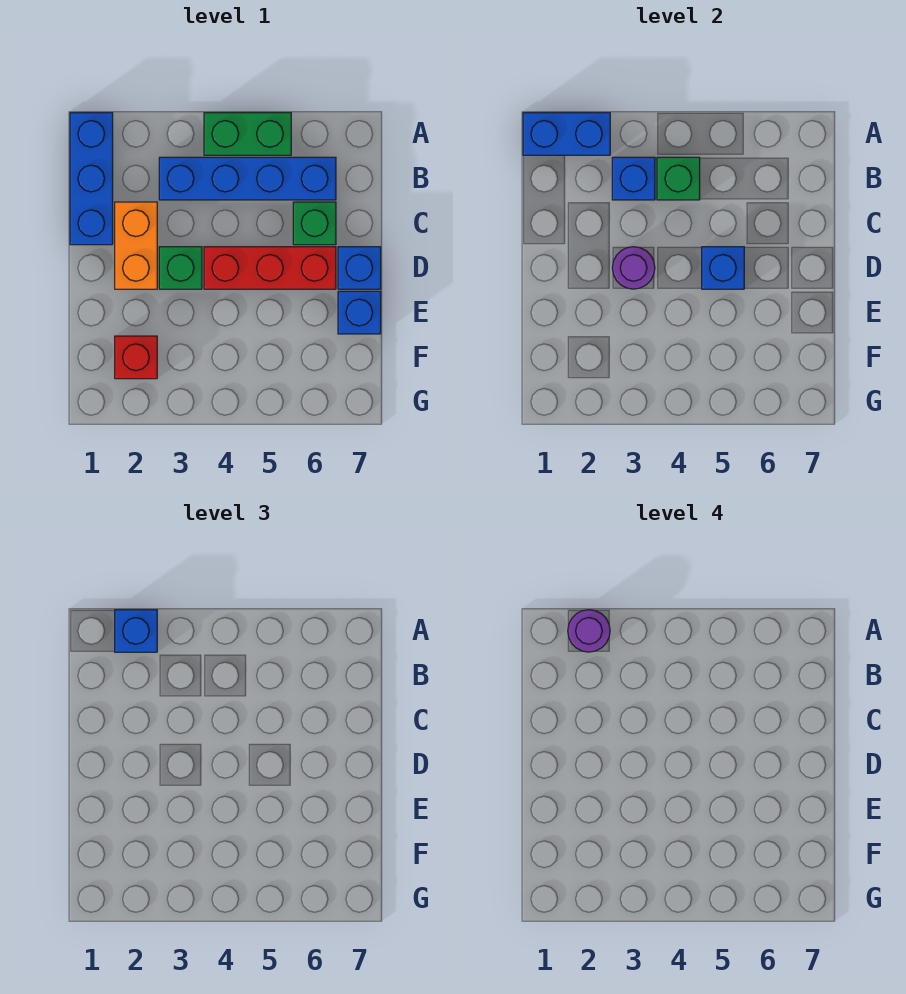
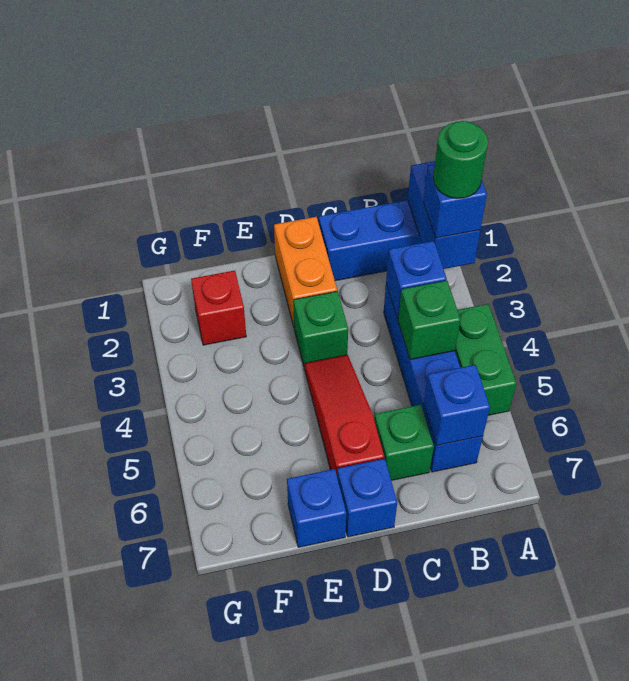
purple round brick A2 level 4 -> green round brick A2 level 4
orange brick C2:D2 level 1 -> orange brick D1:D2 level 1
purple round brick D3 level 2 -> none
red brick D4:D6 level 1 -> red slope D4:D6 level 1 top 6
blue brick D5 level 2 -> blue brick B6 level 2

